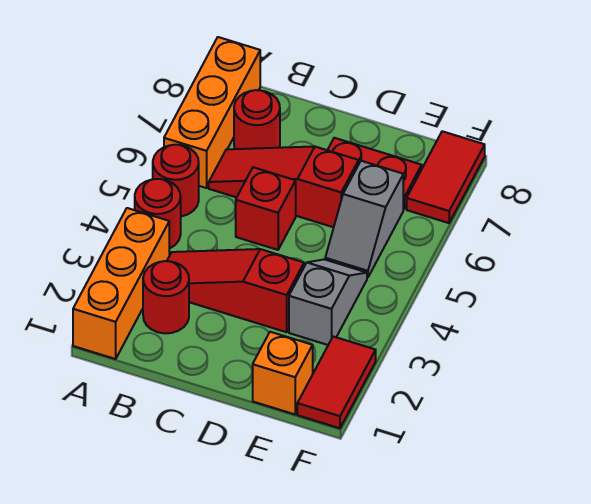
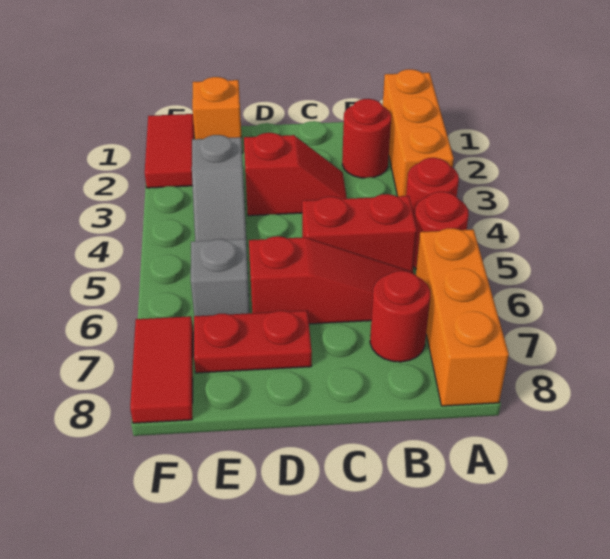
red slope B3:D3 level 1 top D -> red slope C3:D3 level 1 top D
red brick C5 level 1 -> red brick B5:C5 level 1

